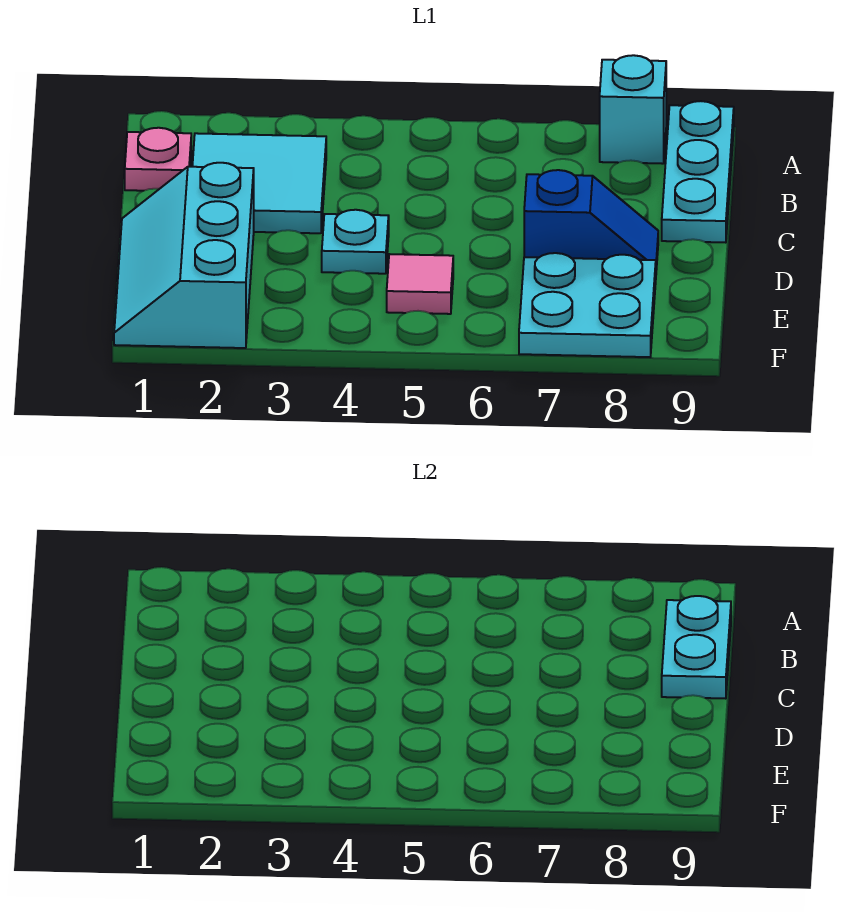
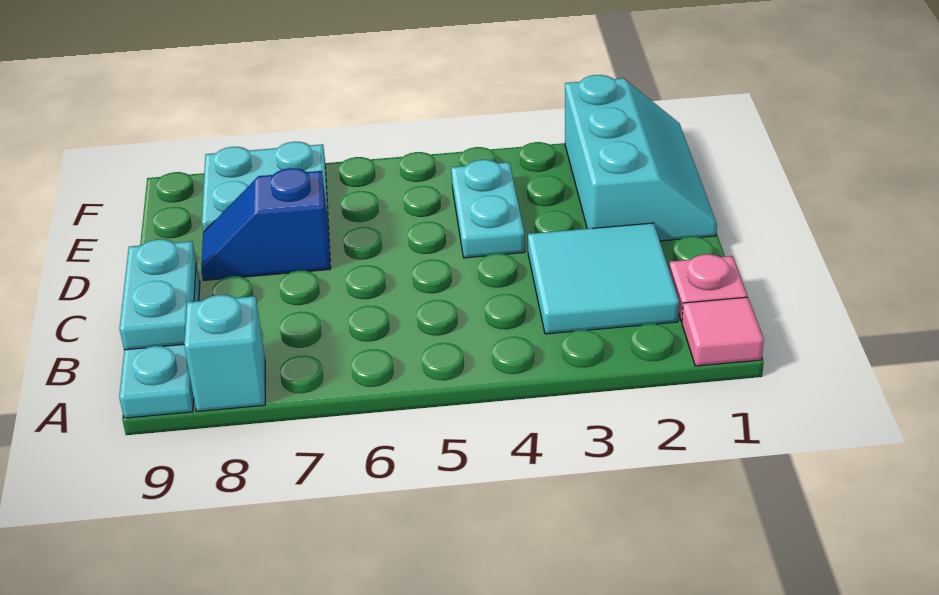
cyan plate D4 level 1 -> cyan plate D4:E4 level 1
pink tile E5 level 1 -> pink tile A1 level 1

